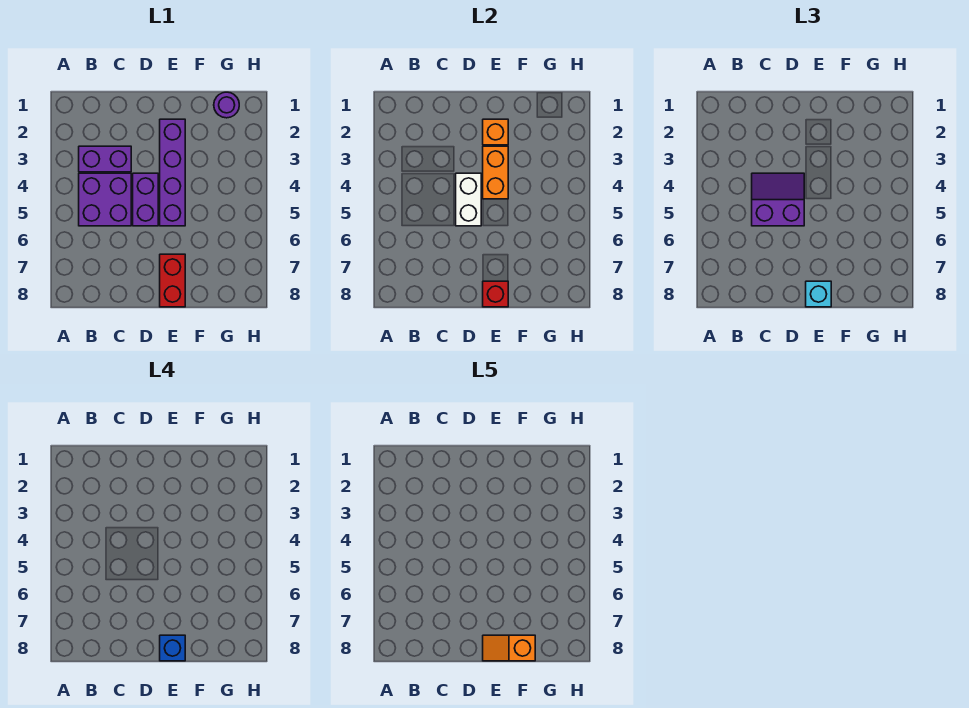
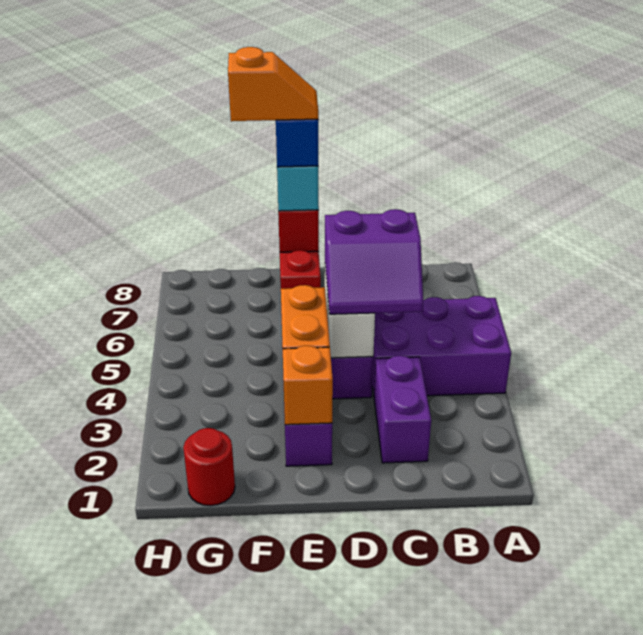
purple brick B3:C3 level 1 -> purple brick C2:C3 level 1
purple brick B4:C5 level 1 -> purple brick A4:C5 level 1
purple round brick G1 level 1 -> red round brick G1 level 1

